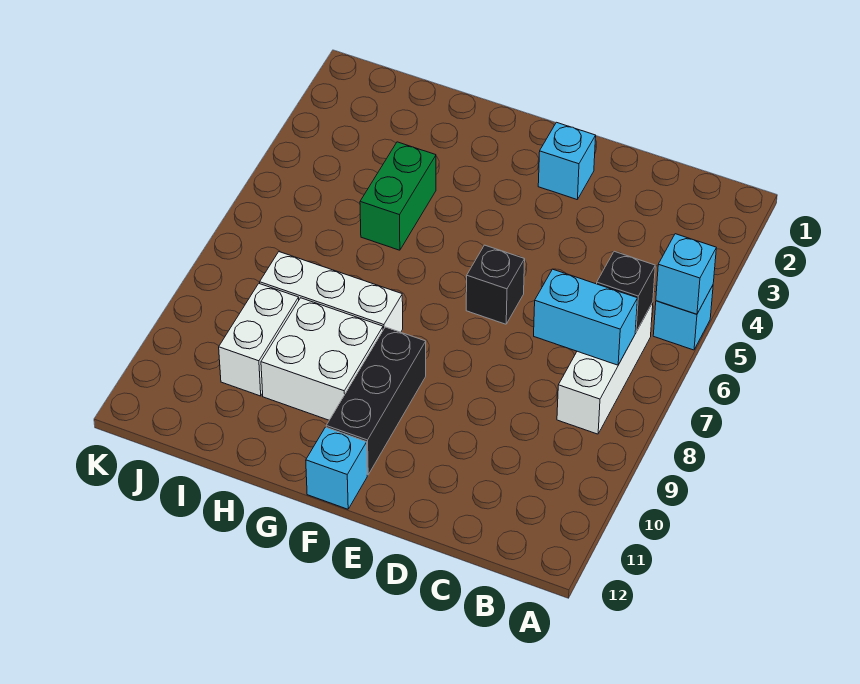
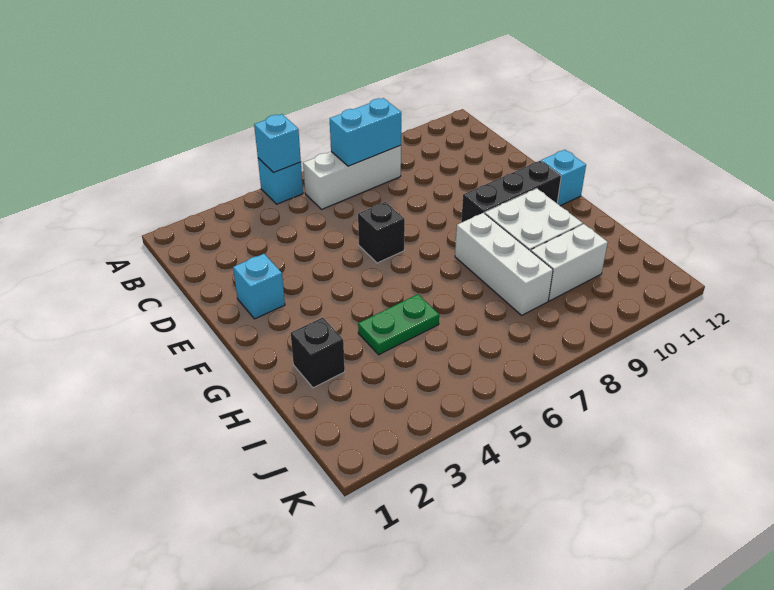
black brick B6 level 2 -> black brick H2 level 1
cyan brick B7:C7 level 2 -> cyan brick B7:B8 level 2
green brick H4:H5 level 1 -> green plate H4:H5 level 1

